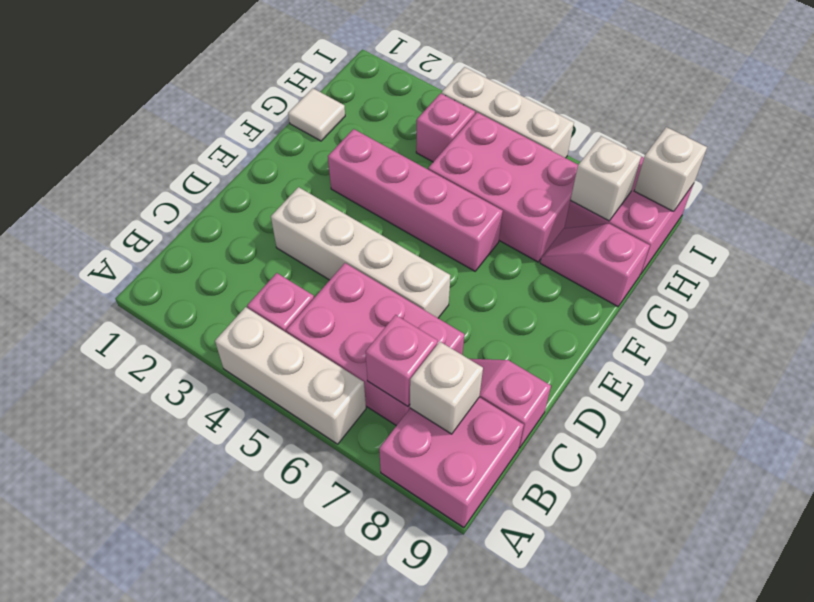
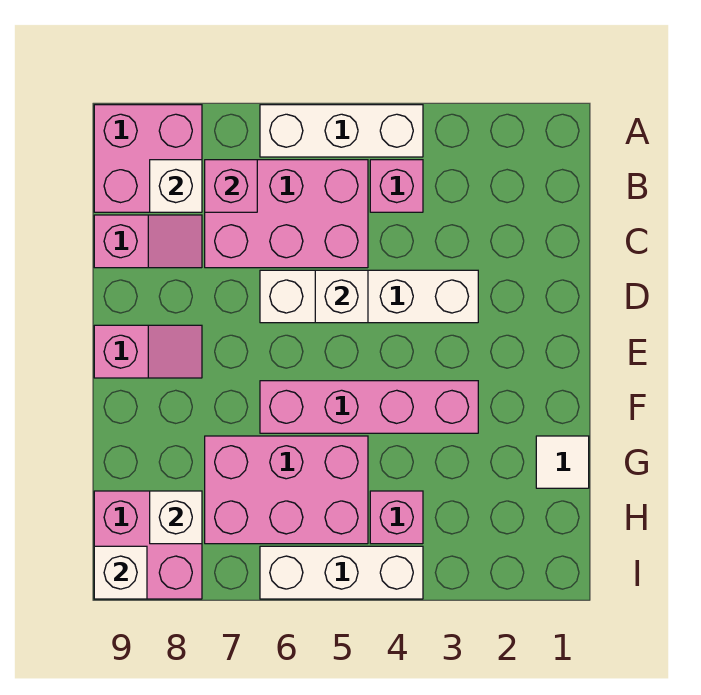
none -> white brick D5 level 2
pink slope G8:G9 level 1 top 9 -> pink slope E8:E9 level 1 top 9

